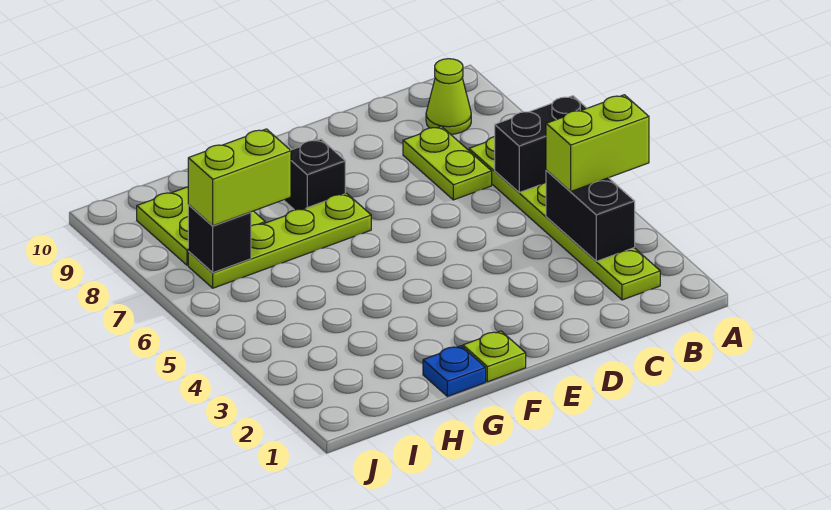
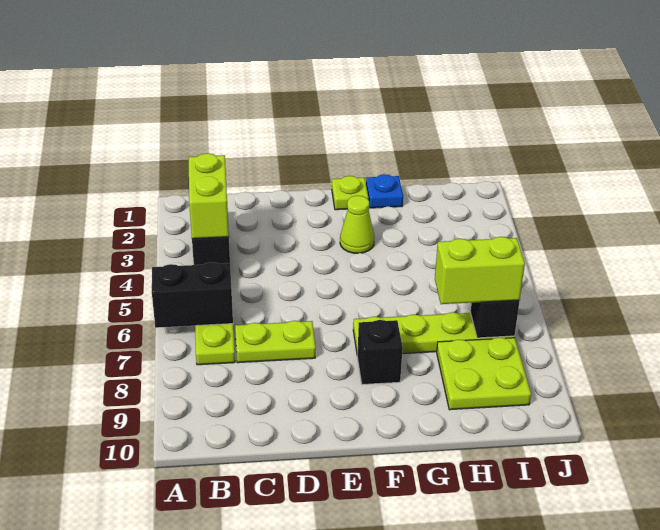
lime brick A4:B4 level 3 -> lime brick B3:B4 level 3
lime cone B9 level 1 -> lime cone F3 level 1
lime plate C7:C8 level 1 -> lime plate C7:D7 level 1

